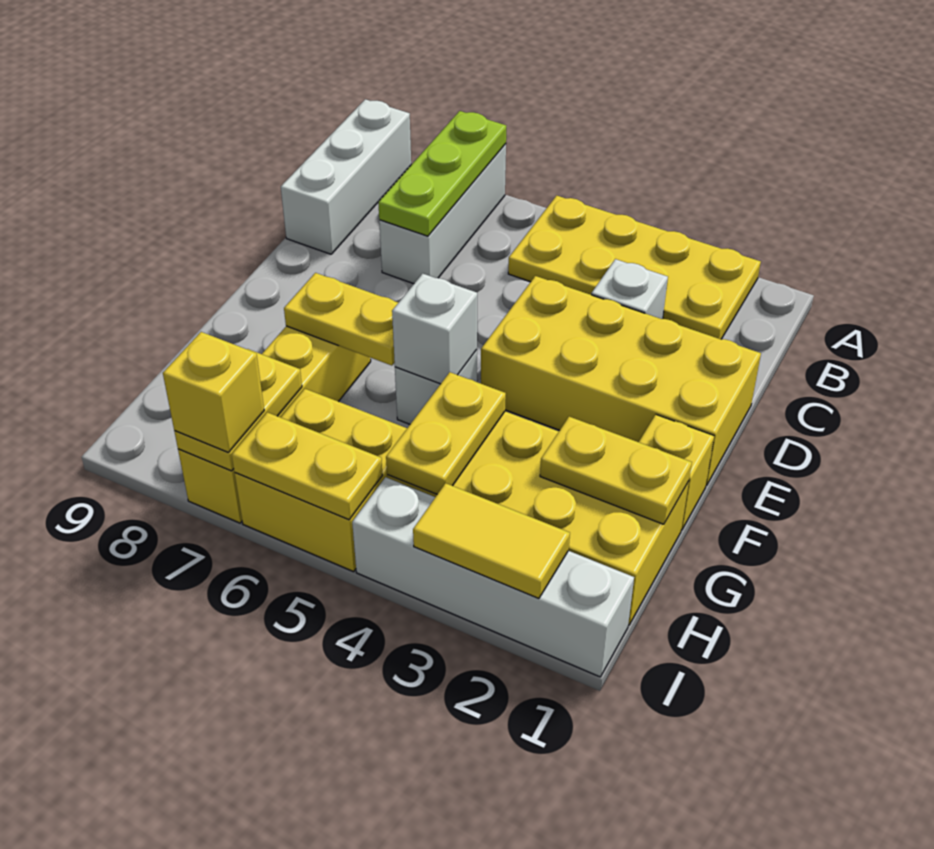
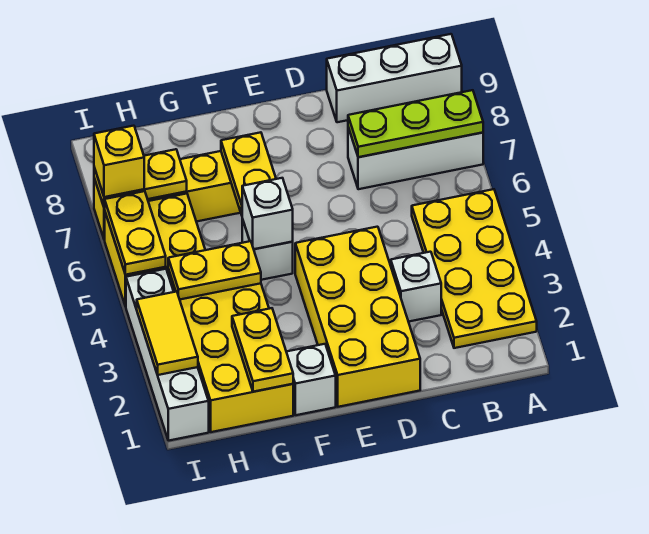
yellow brick F1 level 1 -> white brick F1 level 1

